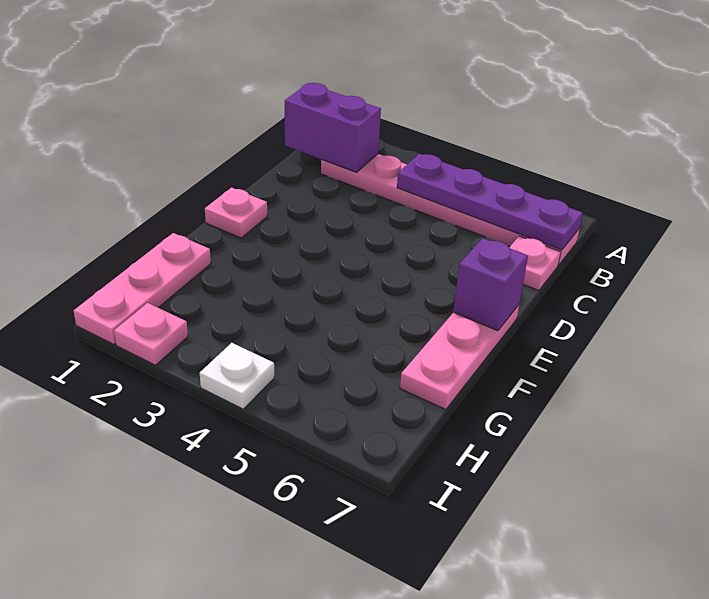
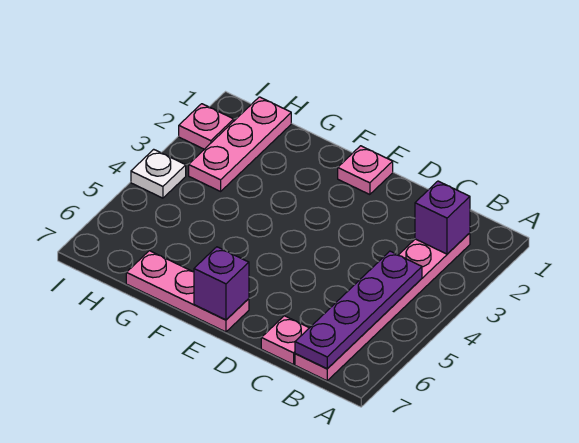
purple brick B1:B2 level 2 -> purple brick B2 level 2
pink plate G1:I1 level 1 -> pink plate H1:H3 level 1

